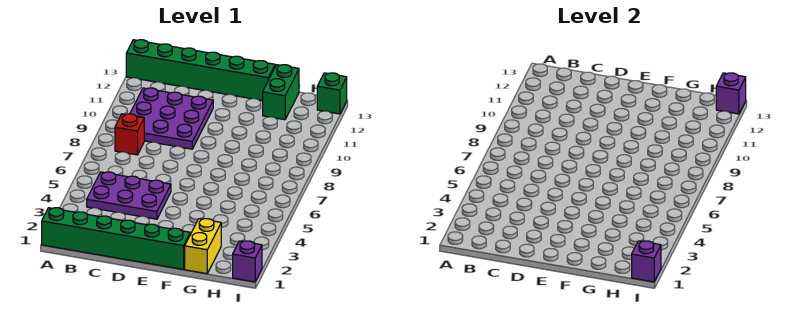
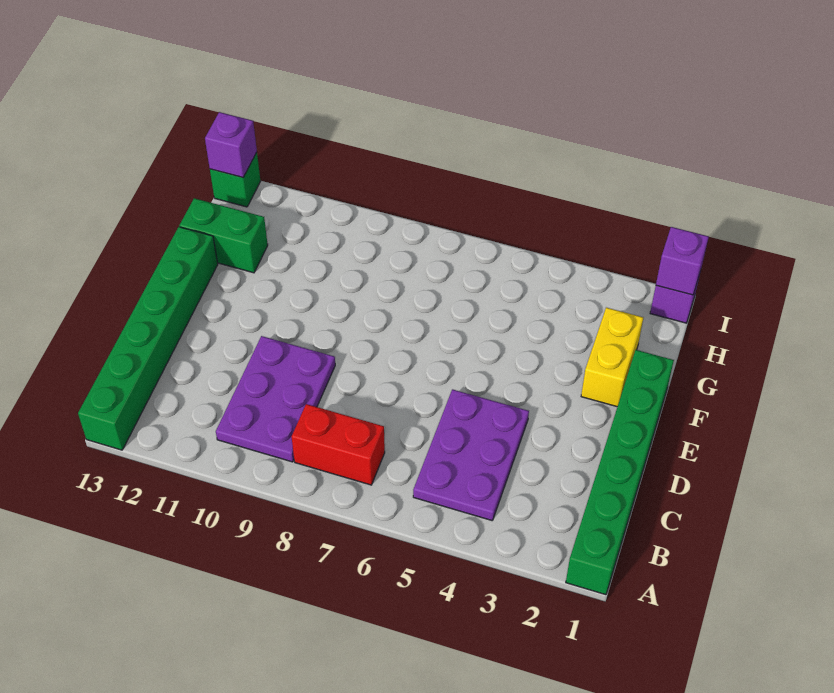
red brick B8 level 1 -> red brick B7:B8 level 1
purple plate B9:D11 level 1 -> purple plate B9:D10 level 1
yellow brick G1:G2 level 1 -> yellow brick F2:G2 level 1

